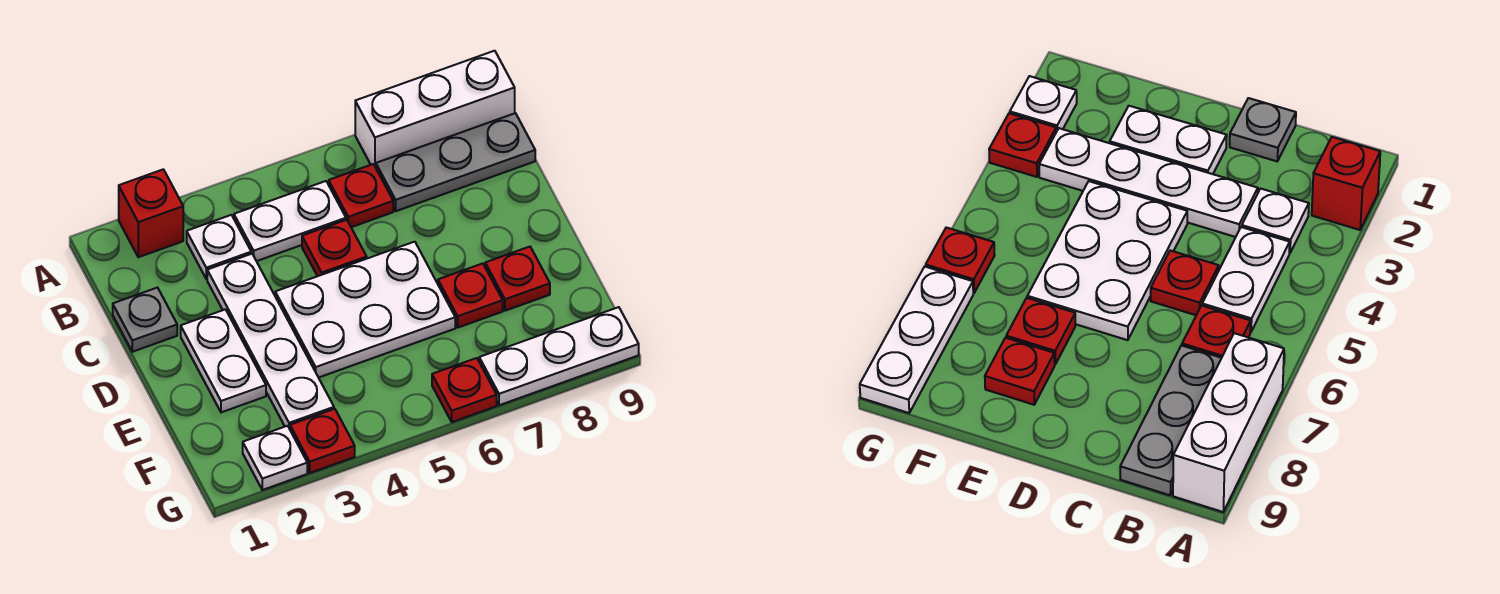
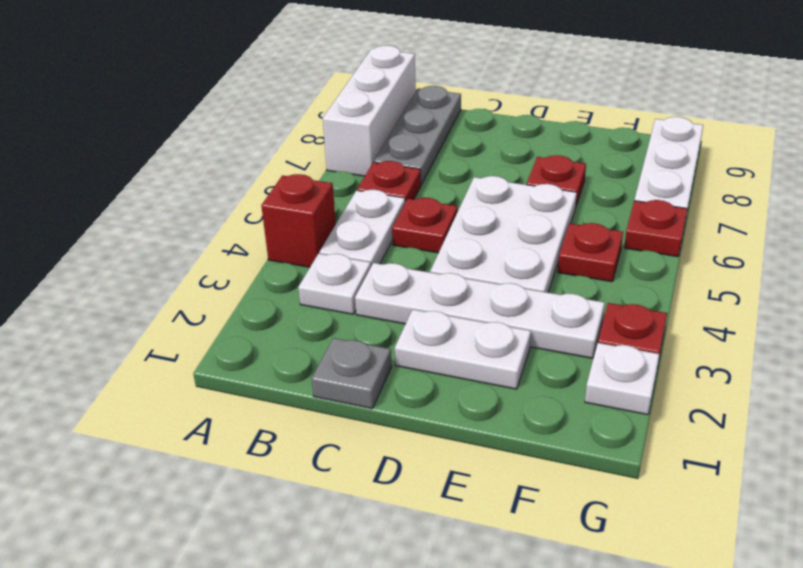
red brick A2 level 1 -> red brick A4 level 1
red plate E8 level 1 -> red plate F5 level 1

